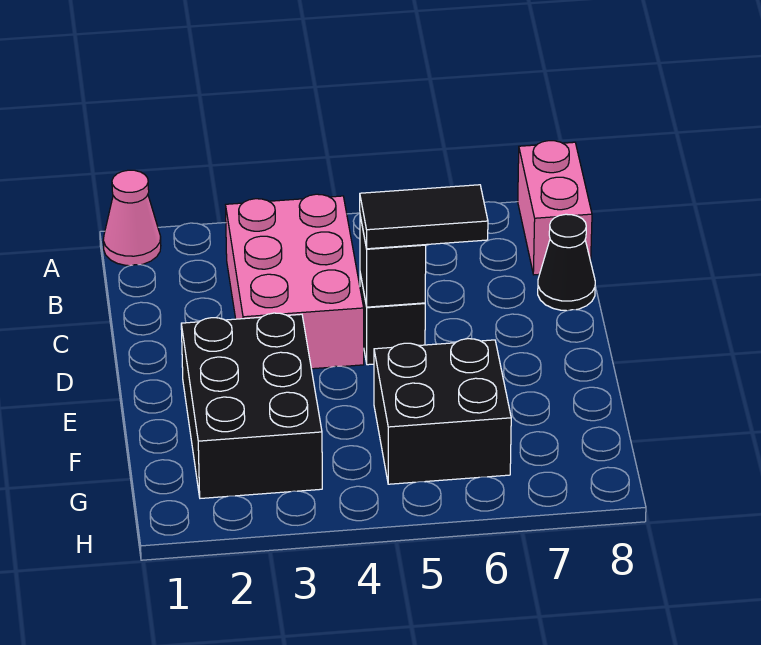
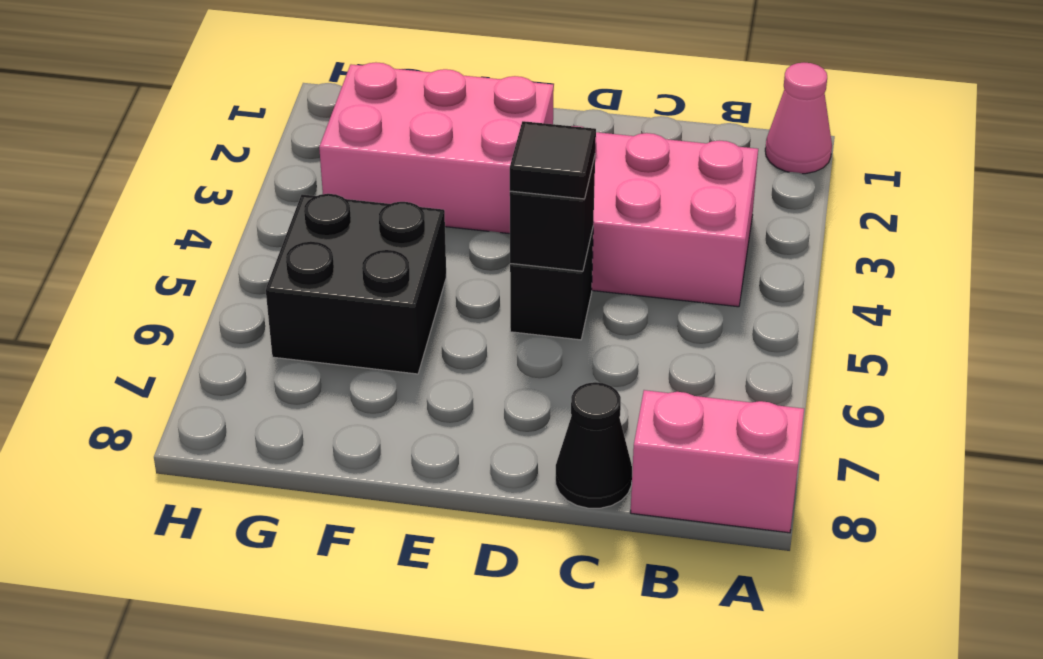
black tile D5:D6 level 3 -> black tile D5 level 3
black brick E2:G3 level 1 -> pink brick E2:G3 level 1

